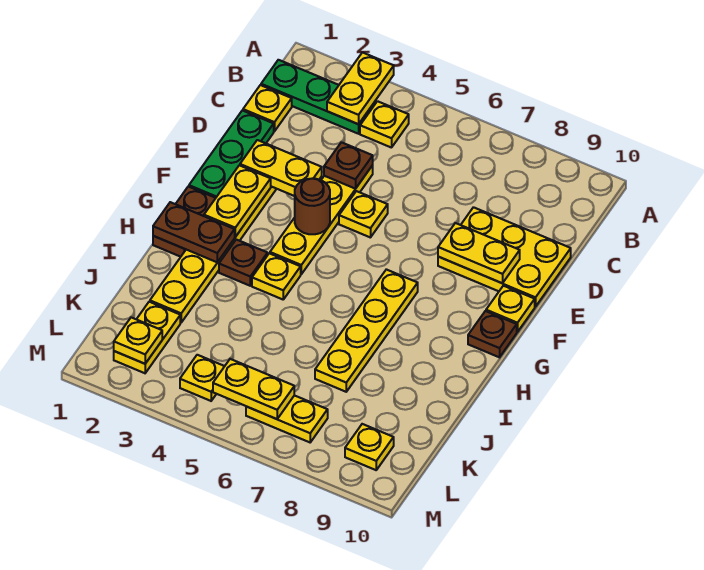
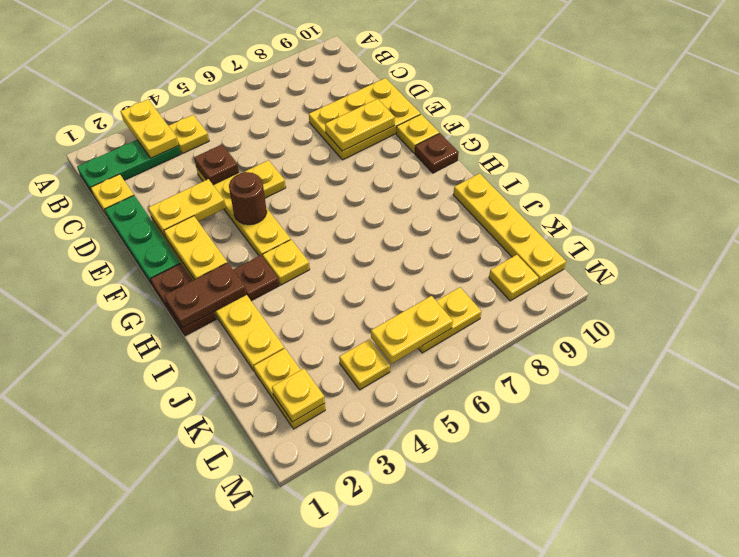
yellow plate G7:J7 level 1 -> yellow plate I10:L10 level 1

